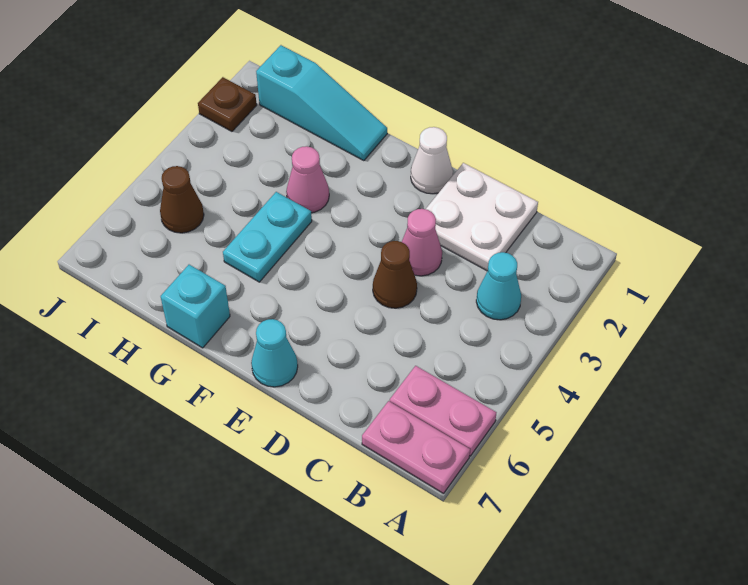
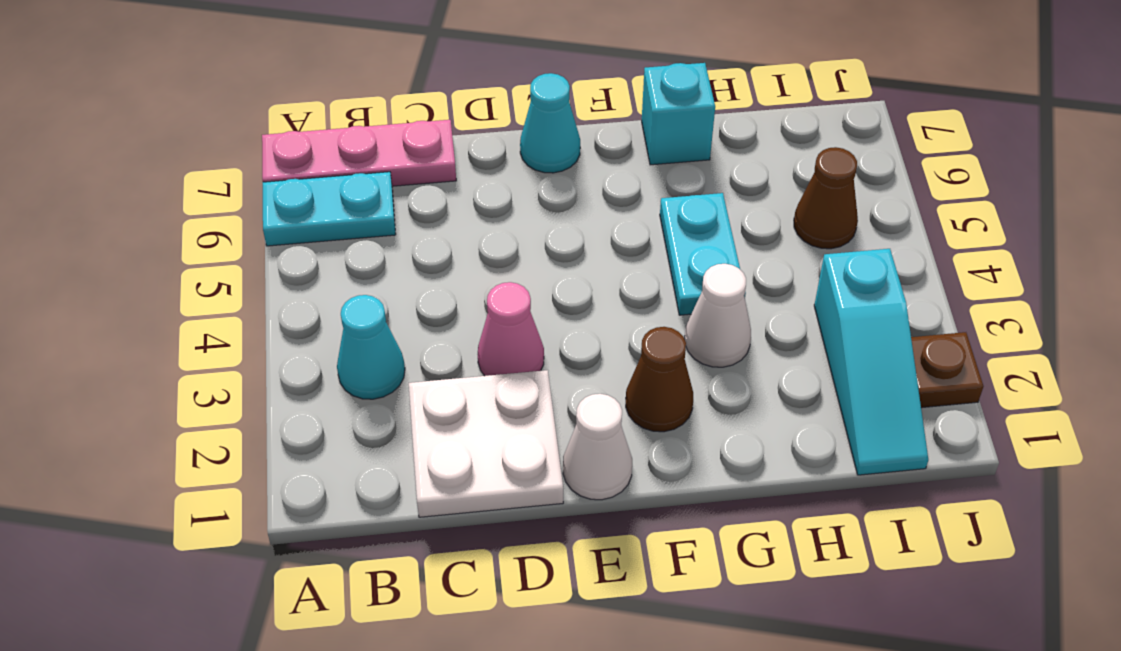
pink plate A6:B6 level 1 -> cyan plate A6:B6 level 1
pink plate A7:B7 level 1 -> pink plate A7:C7 level 1
brown cone D4 level 1 -> brown cone F2 level 1
cyan slope G1:I1 level 1 top I -> cyan slope I1:I3 level 1 top 3
pink cone G3 level 1 -> white cone G3 level 1

